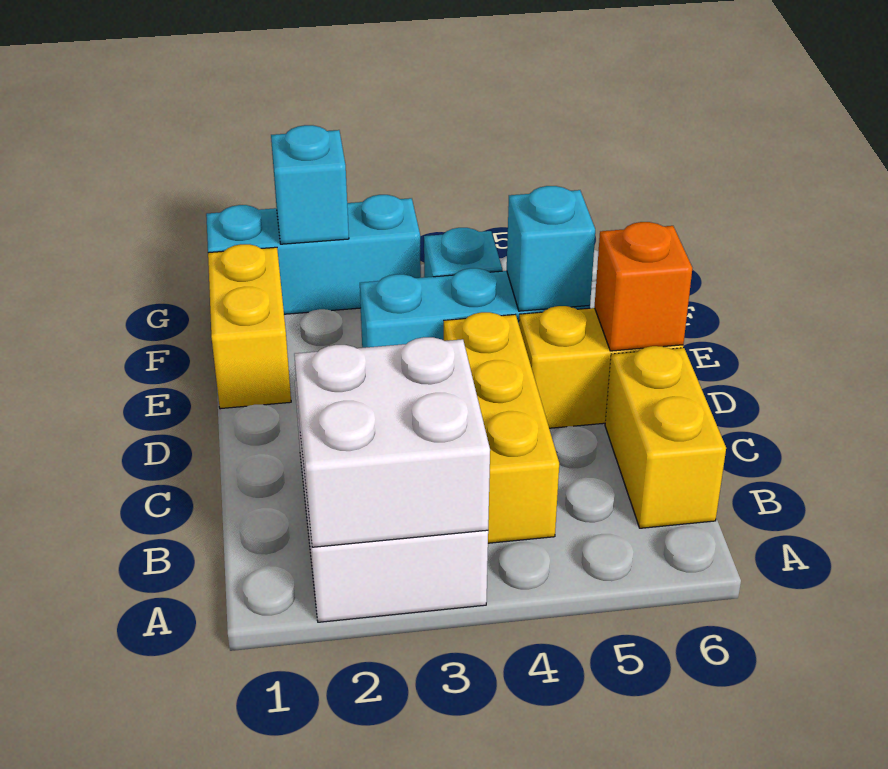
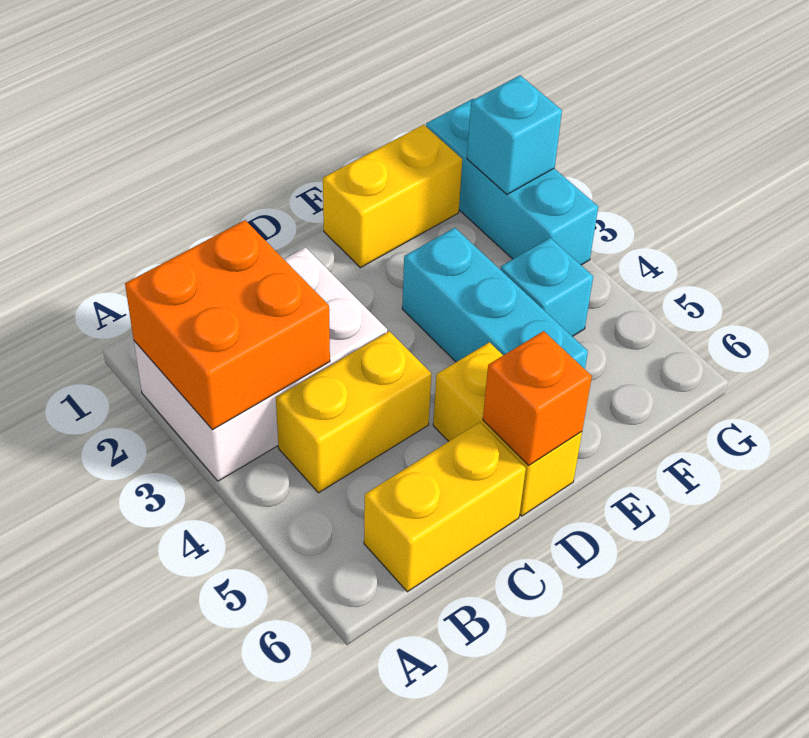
white brick A2:B3 level 2 -> orange brick A2:B3 level 2
yellow brick B4:D4 level 1 -> yellow brick B4:C4 level 1
cyan brick E5 level 2 -> none

